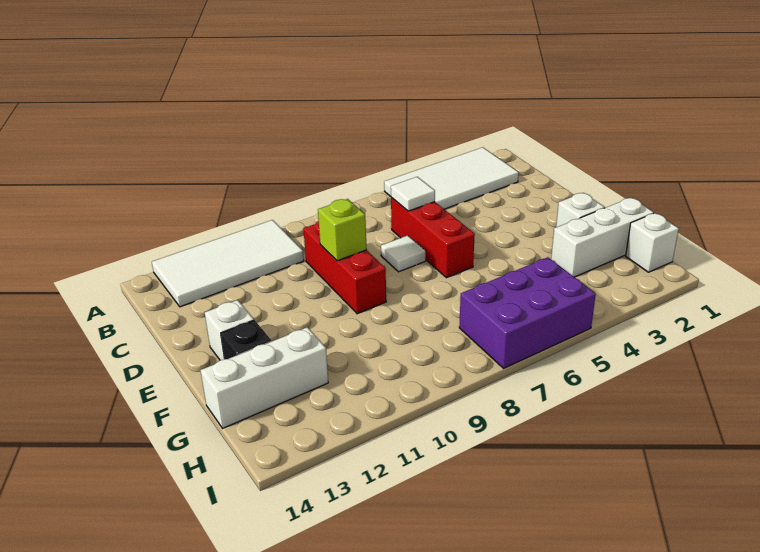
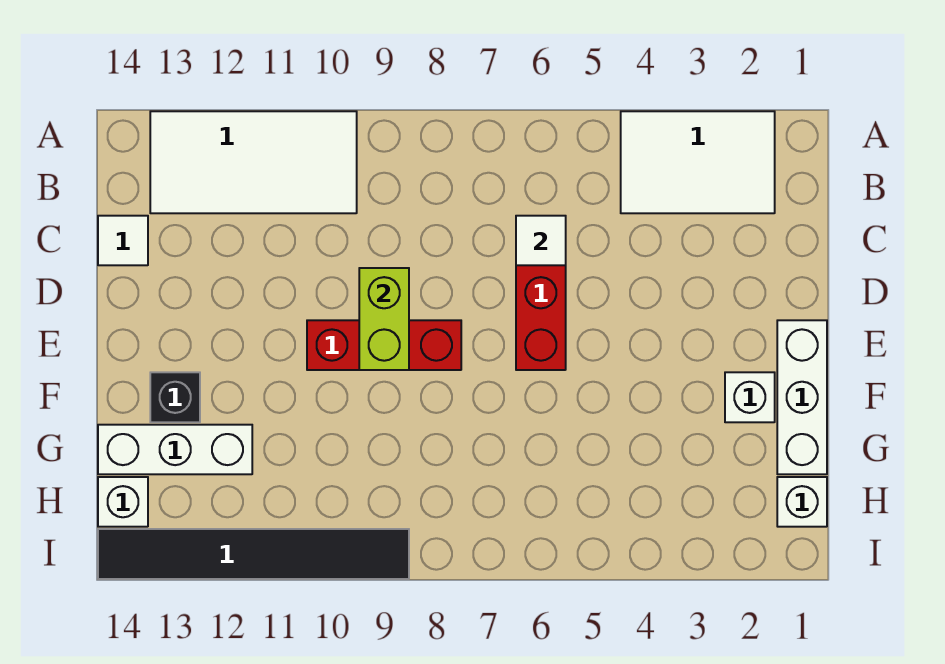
white tile A2:B5 level 1 -> white tile A2:B4 level 1
red brick C9:E9 level 1 -> red brick E8:E10 level 1
white tile D7 level 1 -> white tile C14 level 1
lime brick D9 level 2 -> lime brick D9:E9 level 2
white brick E13 level 1 -> white brick H14 level 1
white brick G1:G3 level 1 -> white brick E1:G1 level 1
purple brick H5:I7 level 1 -> none
none -> black tile I9:I14 level 1

